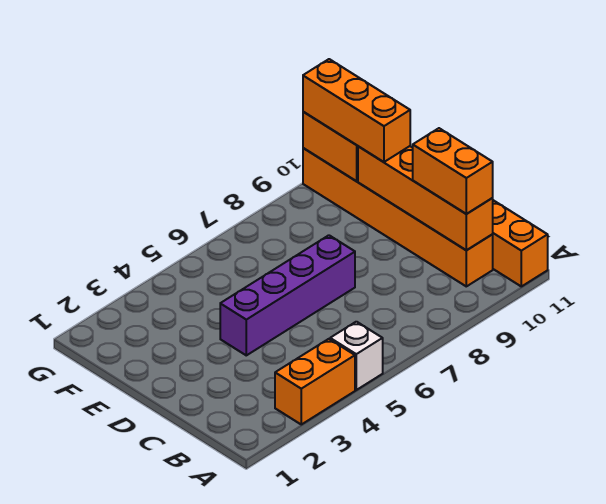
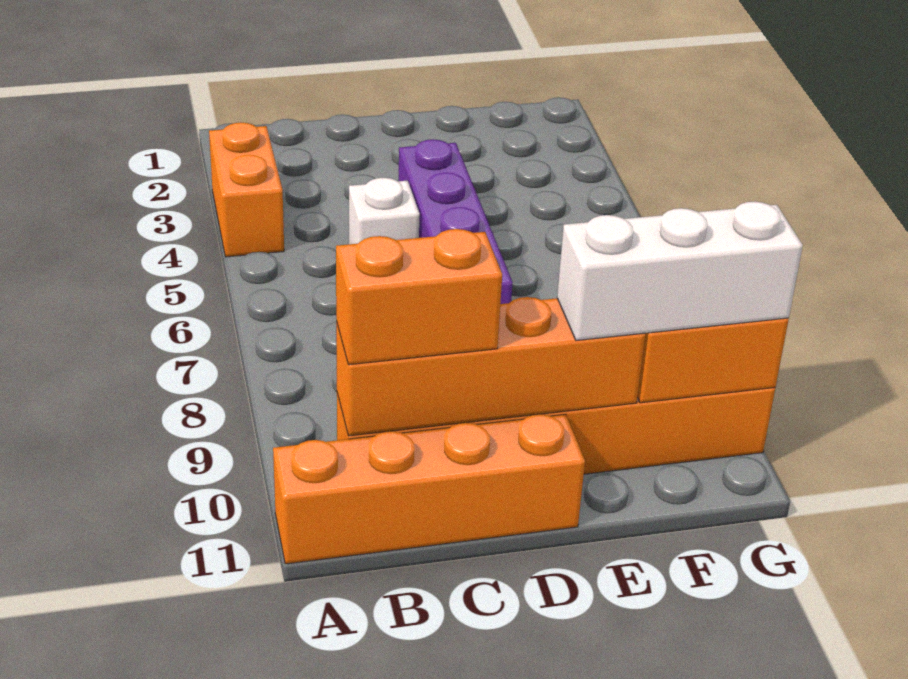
white brick A5 level 1 -> white brick C5 level 1
orange brick E10:G10 level 3 -> white brick E10:G10 level 3

